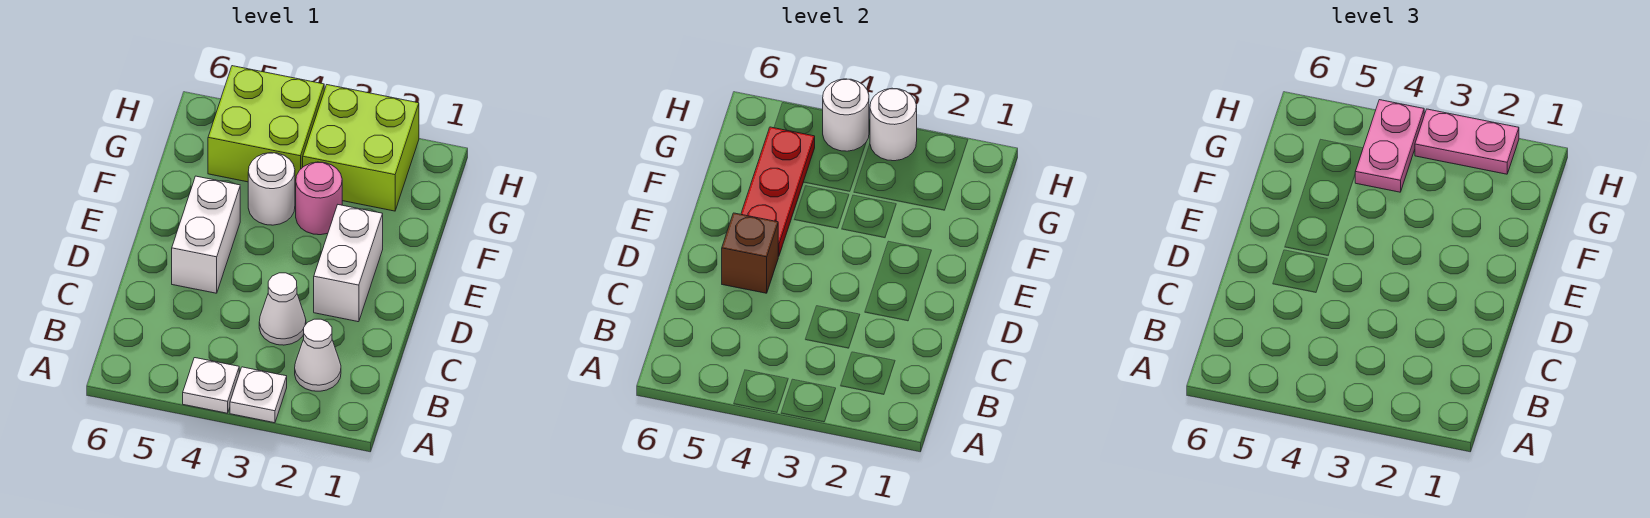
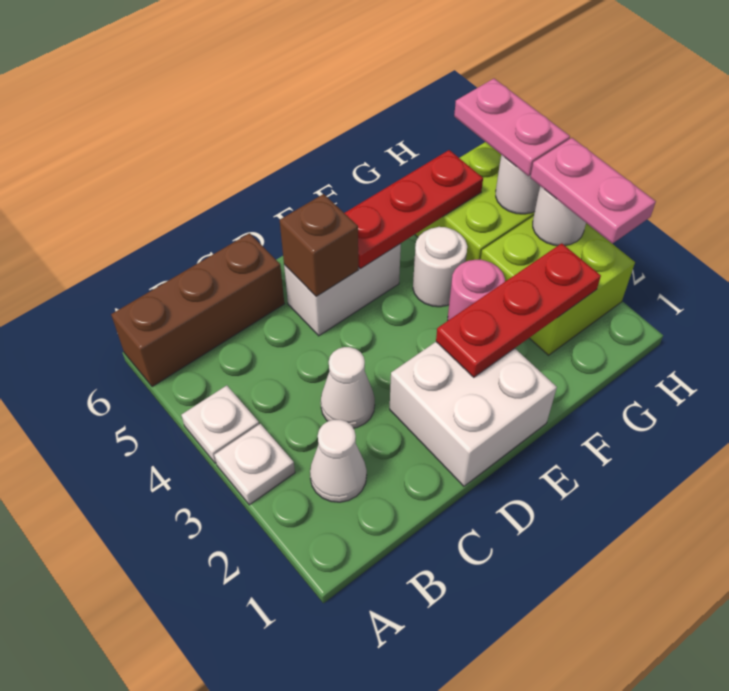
none -> brown brick A6:C6 level 1
white brick D2:E2 level 1 -> white brick D1:E2 level 1
none -> red plate E2:G2 level 2
pink plate G4:H4 level 3 -> pink plate H4:H5 level 3

